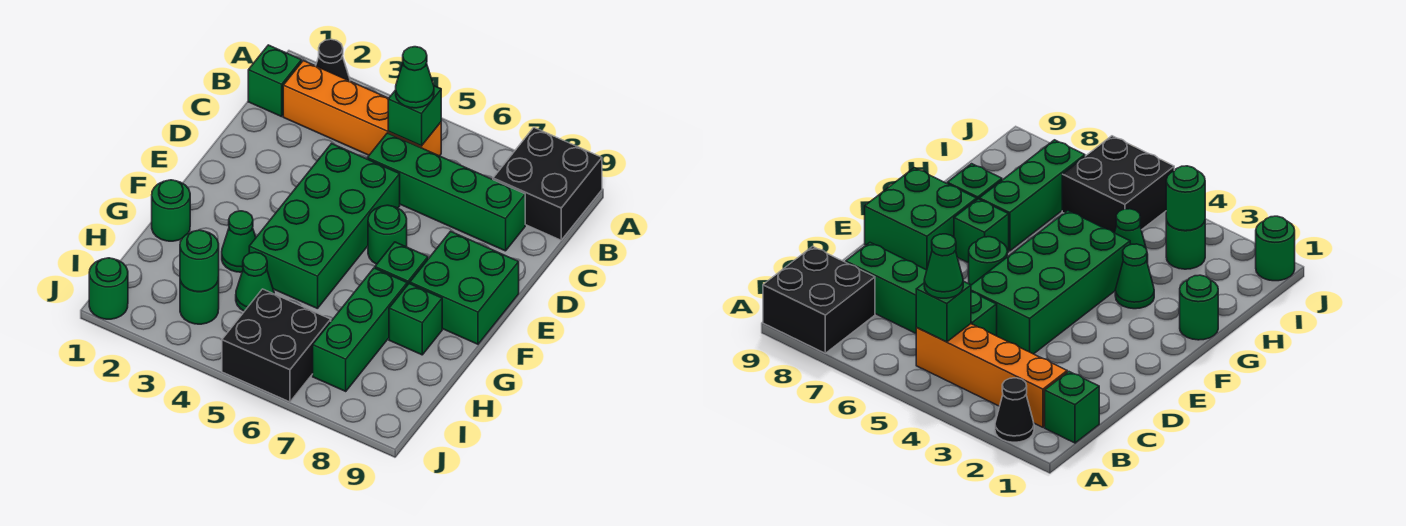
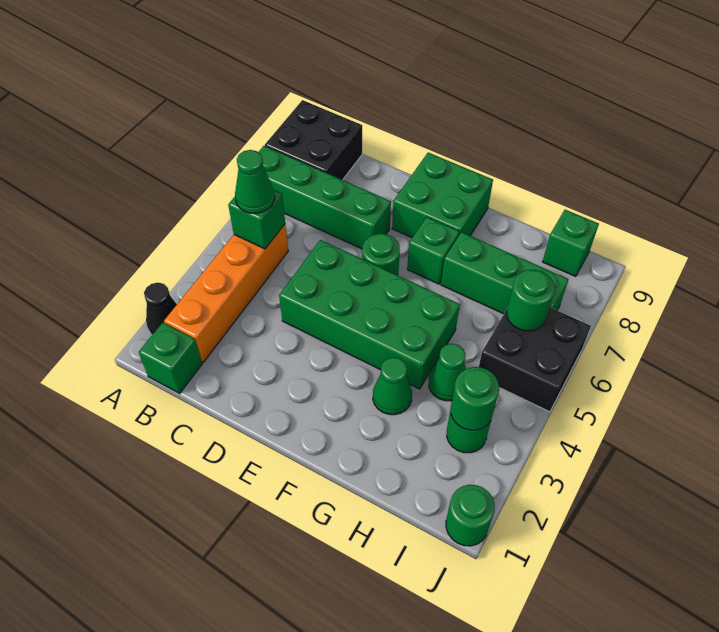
green brick C5:C8 level 1 -> green brick A7:D7 level 1
green round brick G1 level 1 -> green round brick I6 level 2
green brick G8 level 1 -> green brick I9 level 1

